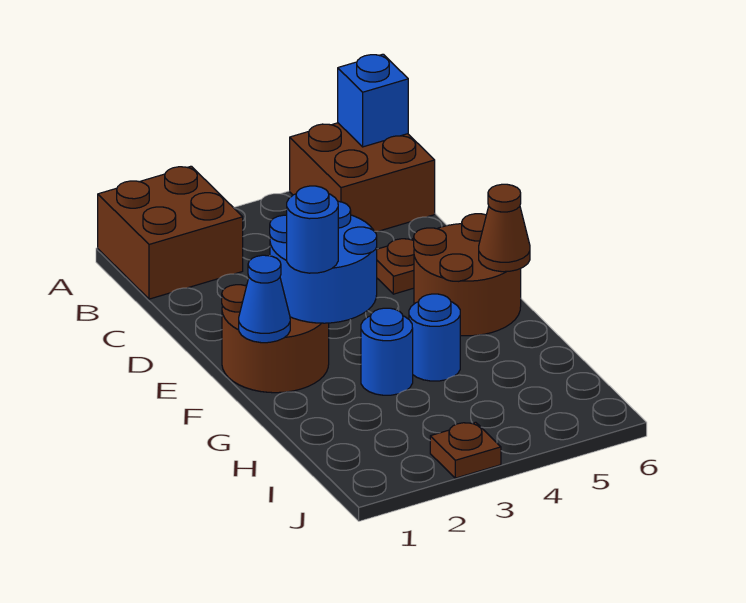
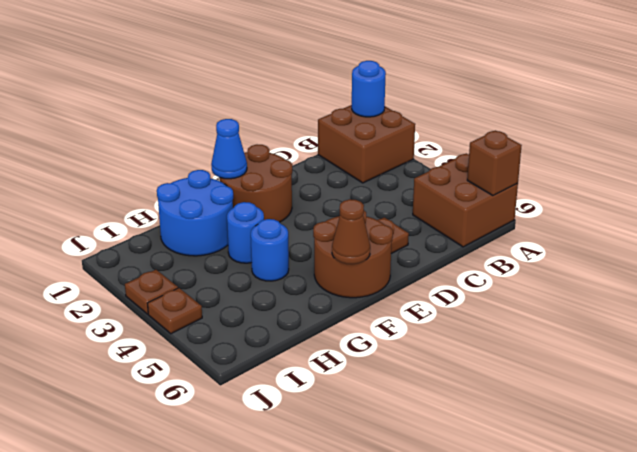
blue brick A6 level 2 -> brown brick A6 level 2
blue round brick E2:F3 level 2 -> blue round brick G1:H2 level 1
blue round brick F2 level 3 -> blue round brick A1 level 2
none -> brown plate J4 level 1

